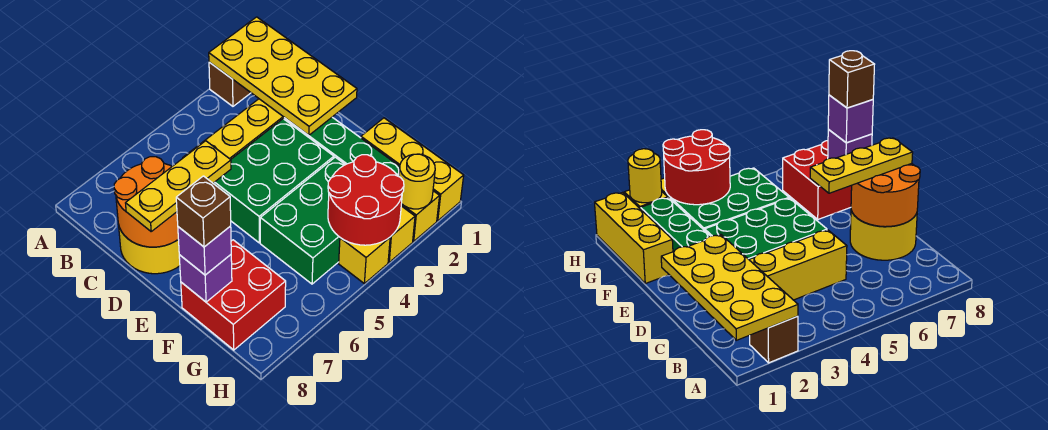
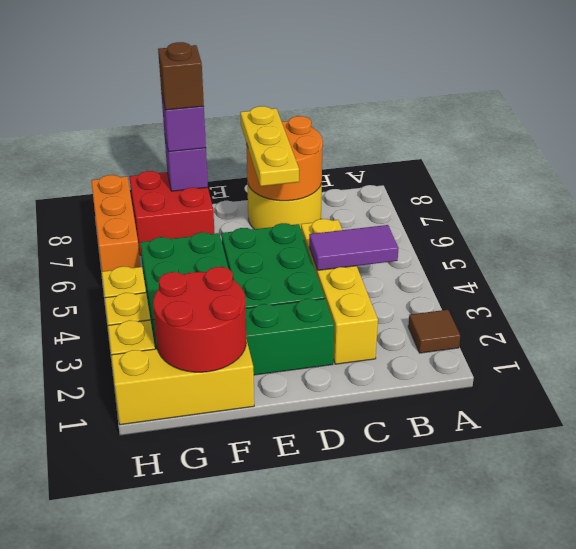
yellow plate A1:D2 level 2 -> none
brown brick A2 level 1 -> brown tile A2 level 1
none -> purple tile B4:C4 level 2
red round brick G3:H4 level 2 -> red round brick F1:G2 level 2
yellow round brick H2 level 2 -> none
none -> orange brick H6:H8 level 1

